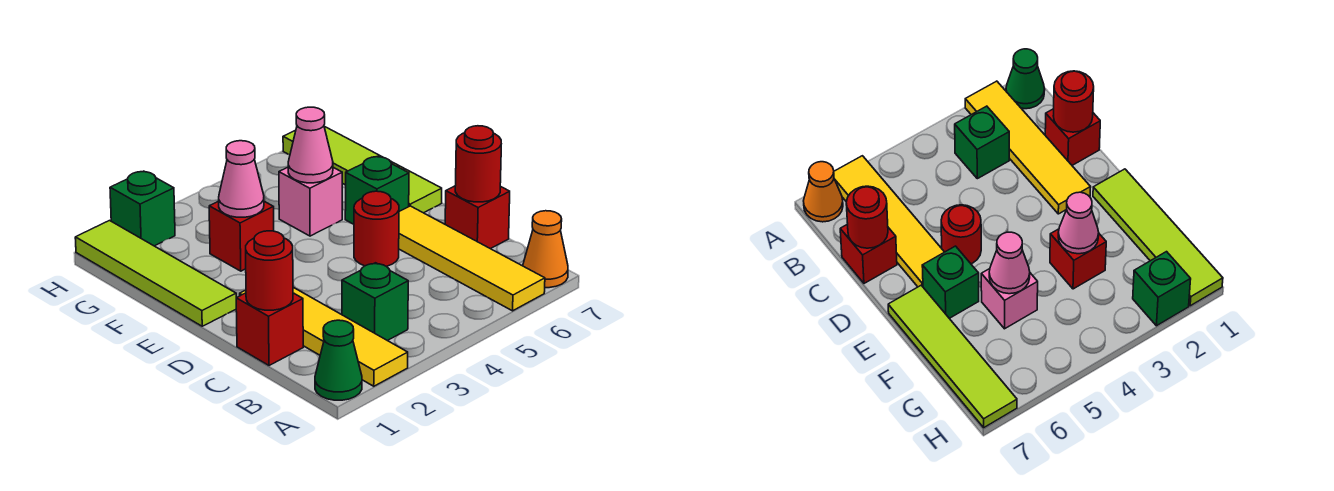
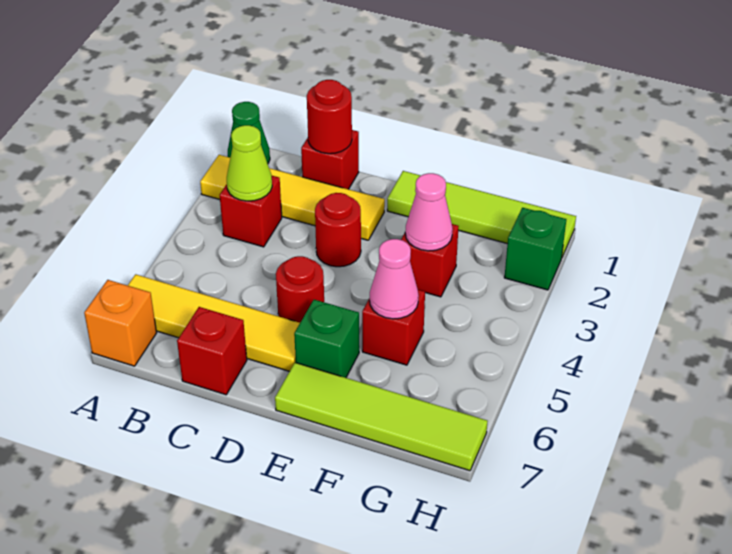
orange cone A7 level 1 -> orange brick A7 level 1
green brick B3 level 1 -> red brick B3 level 1
none -> lime cone B3 level 2
red round brick C7 level 2 -> red round brick D3 level 1
pink brick F5 level 1 -> red brick F5 level 1

